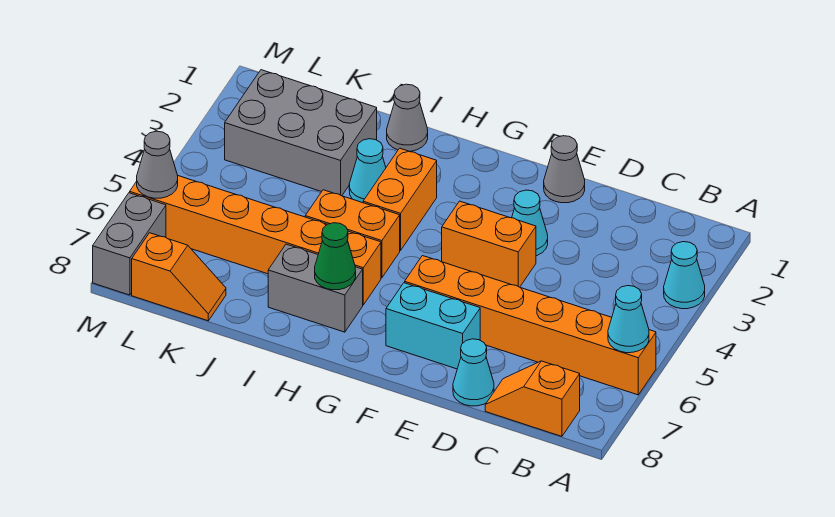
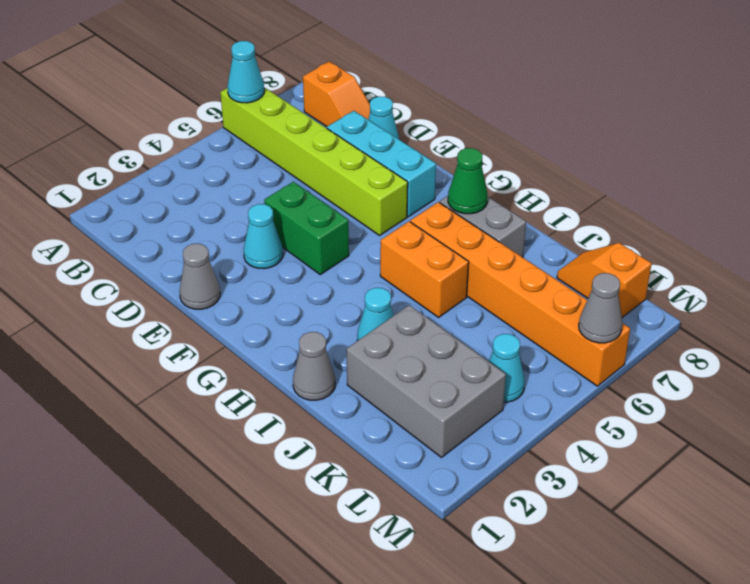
cyan cone A3 level 1 -> cyan cone L4 level 1
orange brick A6:F6 level 1 -> lime brick A6:F6 level 1
orange brick E4:F4 level 1 -> green brick E4:F4 level 1
cyan brick E7:F7 level 1 -> cyan brick D7:F7 level 1
orange brick H3:H4 level 1 -> none
grey brick M7:M8 level 1 -> none

